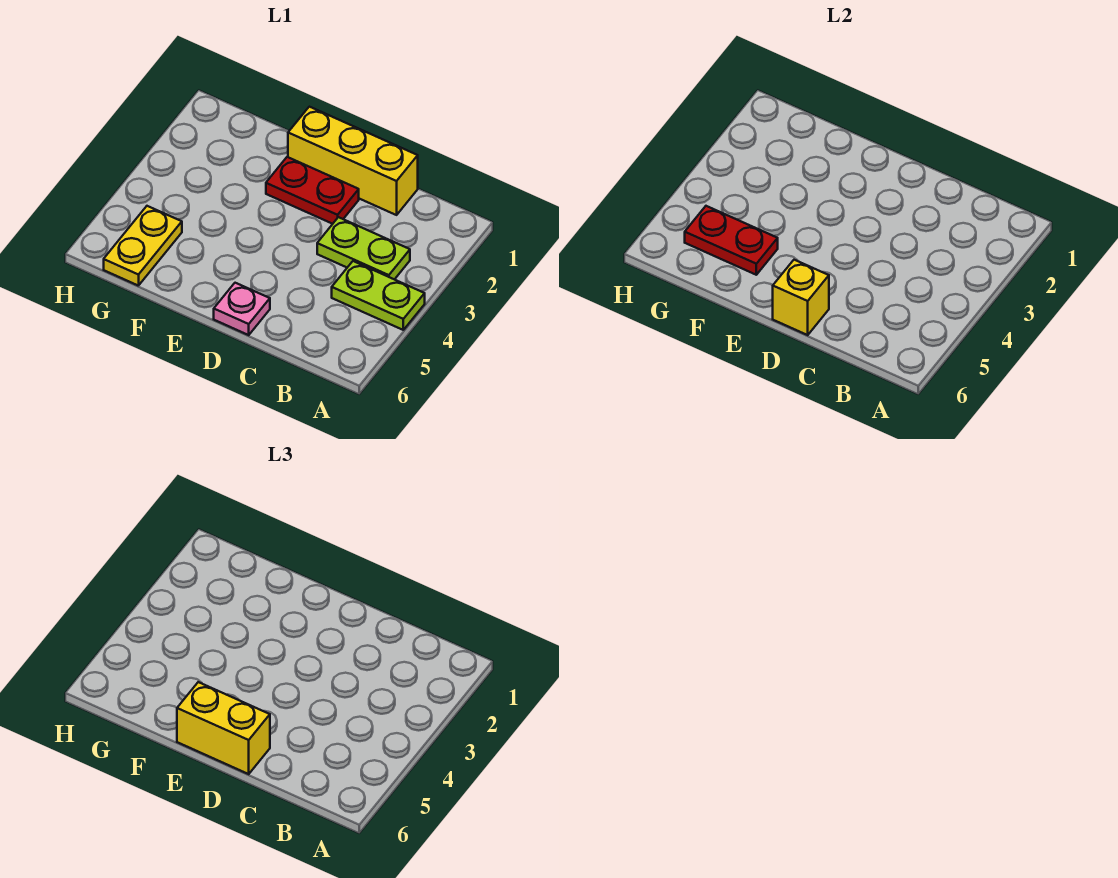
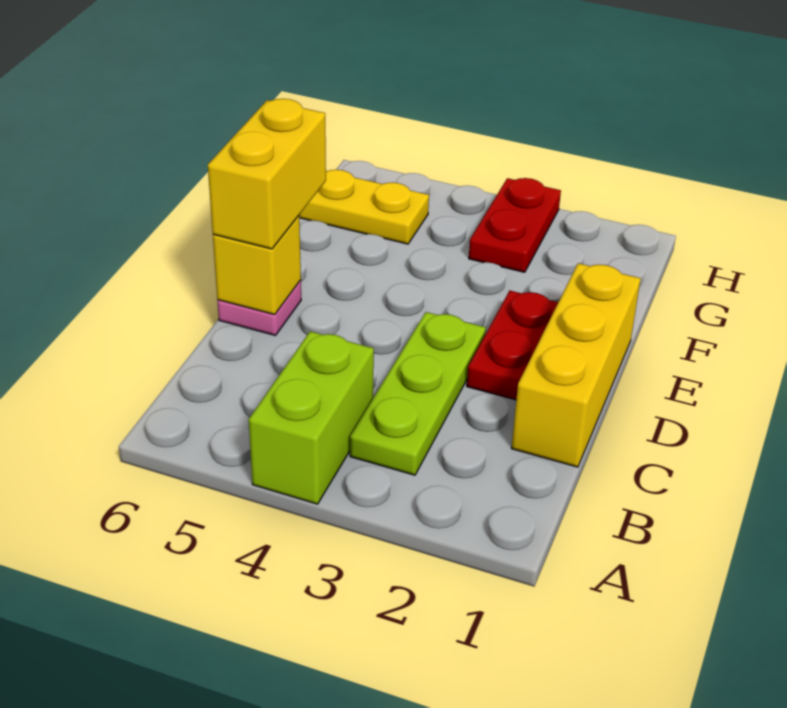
lime plate A4:B4 level 1 -> lime brick A4:B4 level 1
lime plate B3:C3 level 1 -> lime plate B3:D3 level 1
red plate F5:G5 level 2 -> red plate G3:H3 level 1

